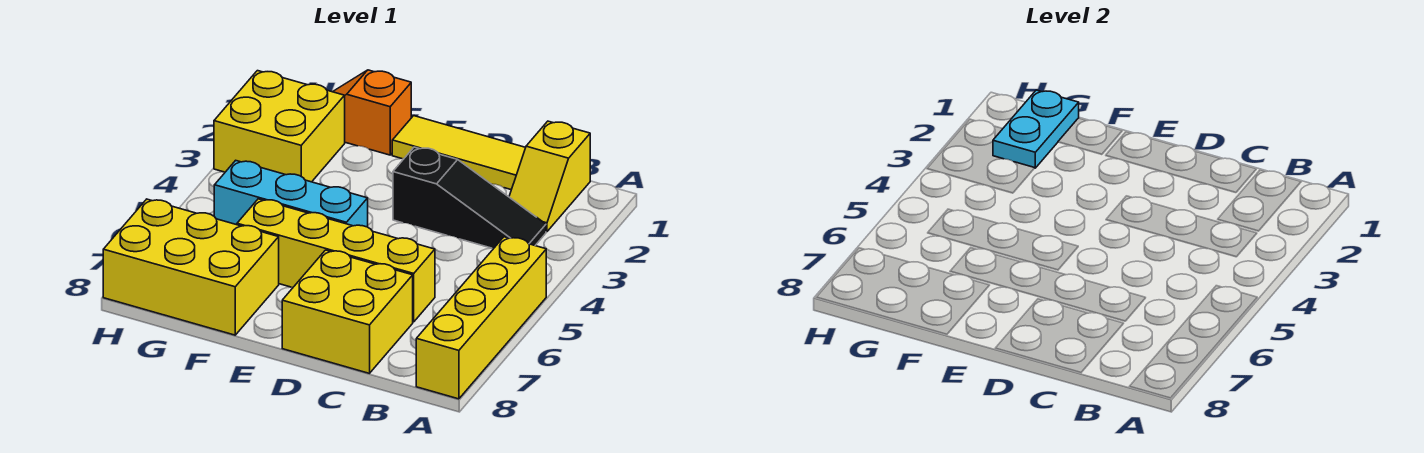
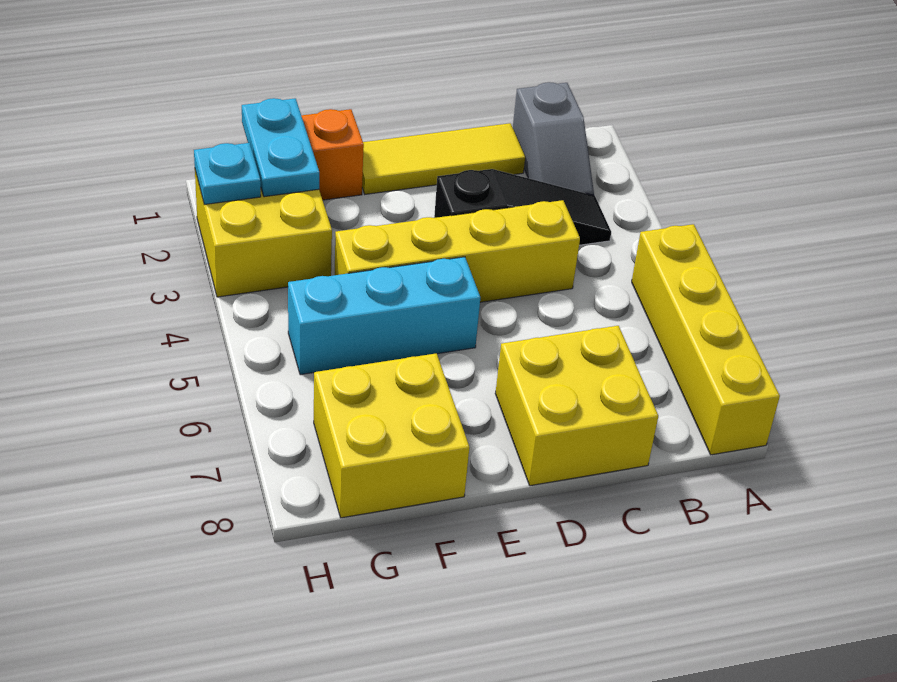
yellow slope B1:B2 level 1 top 1 -> grey slope B1:B2 level 1 top 1
yellow brick C6:F6 level 1 -> yellow brick C4:F4 level 1
yellow brick F7:H8 level 1 -> yellow brick F7:G8 level 1
none -> cyan plate H2 level 2

